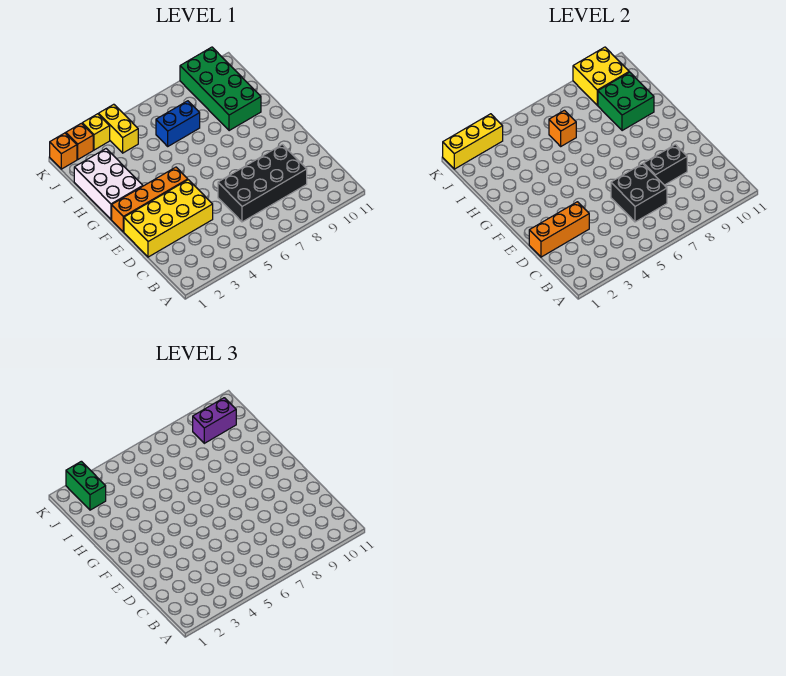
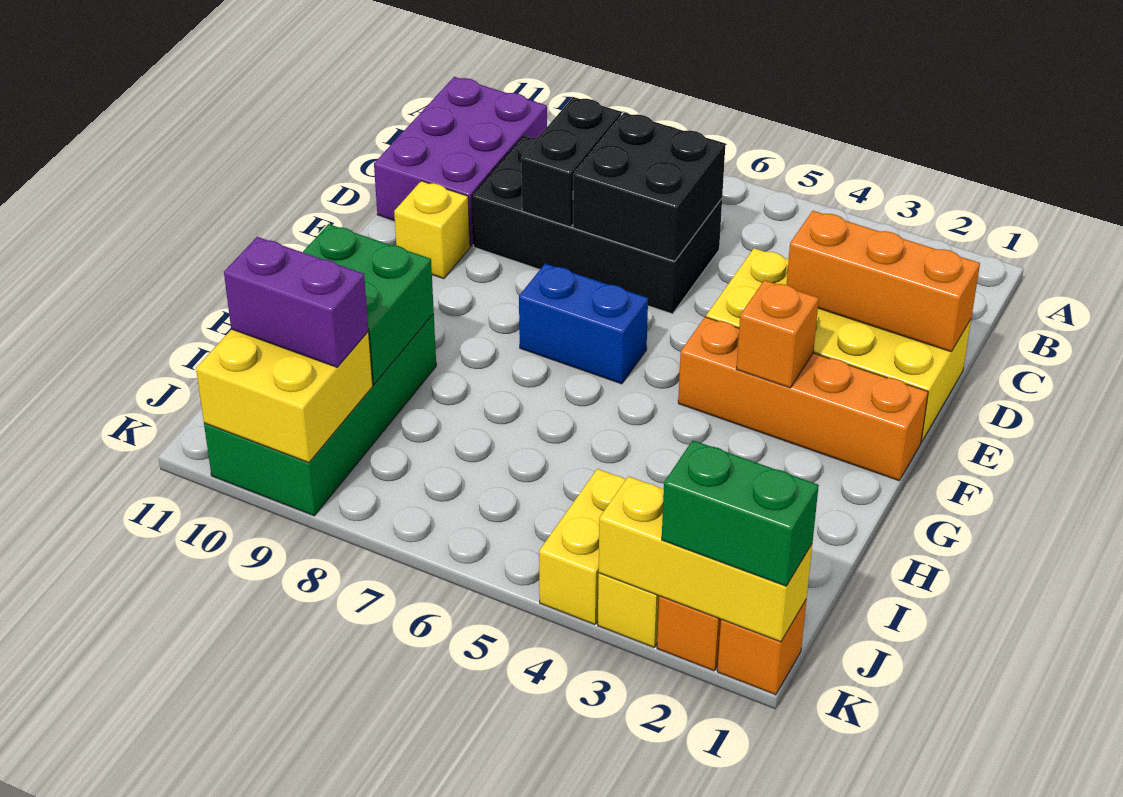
none -> purple brick B10:D11 level 1
black brick D8:D9 level 2 -> black brick C8:D8 level 2
none -> yellow brick E10 level 1
white brick G1:I2 level 1 -> none
blue brick I6:I7 level 1 -> blue brick F6:F7 level 1
orange brick I6 level 2 -> orange brick F3 level 2
green brick J2:K2 level 3 -> green brick K1:K2 level 3

